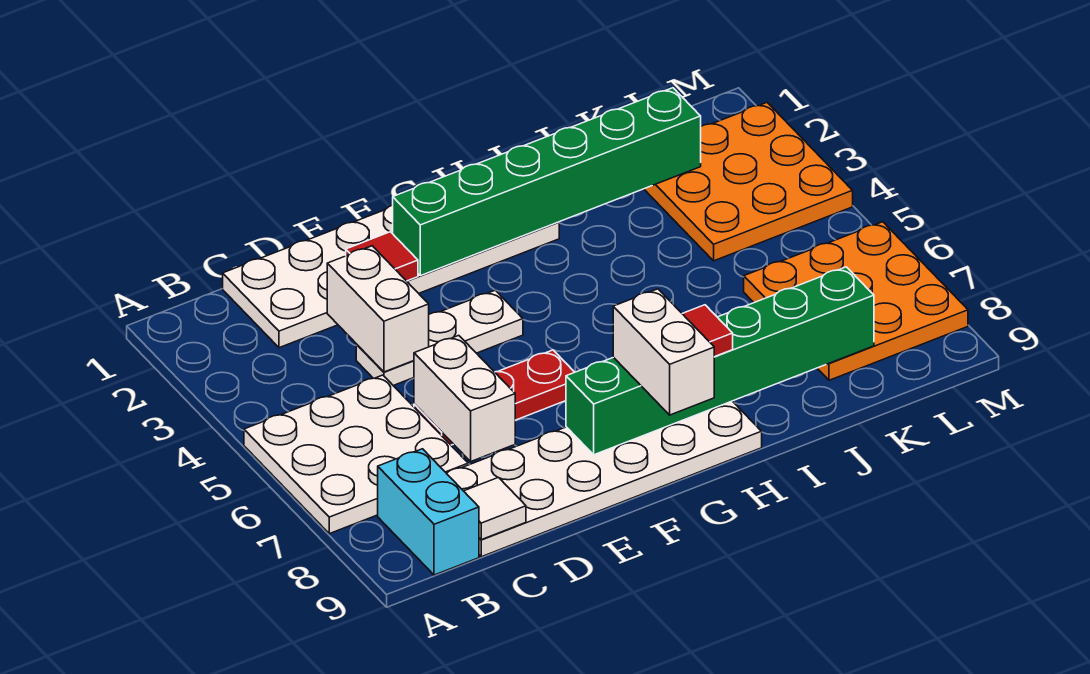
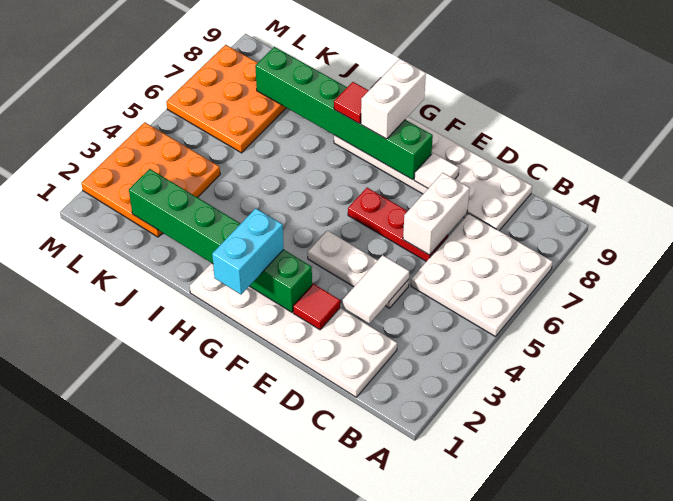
cyan brick B8:B9 level 1 -> cyan brick G1:G2 level 3
white tile C9 level 2 -> white tile E8 level 2
white brick D3:D4 level 2 -> white tile D3:D4 level 2

